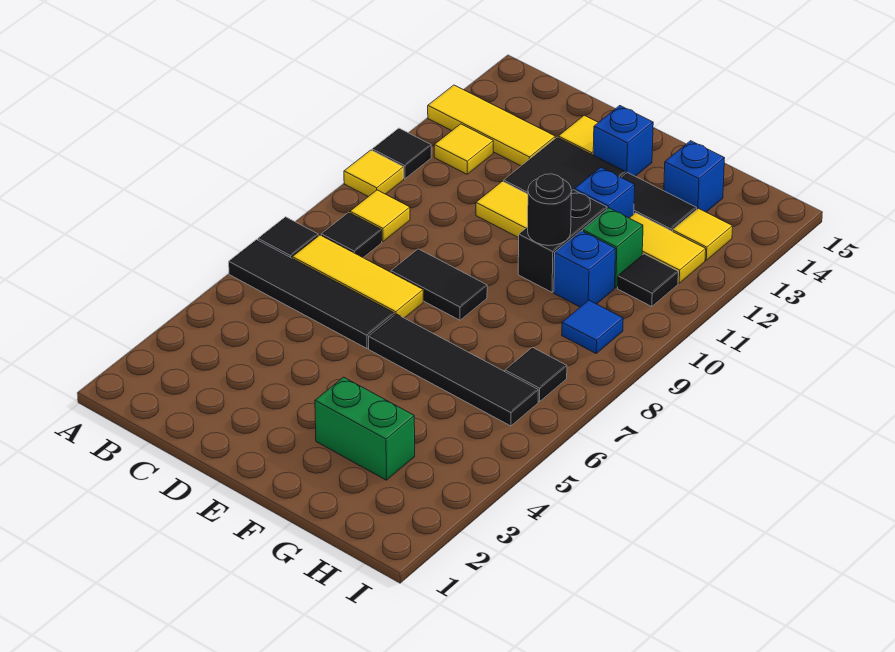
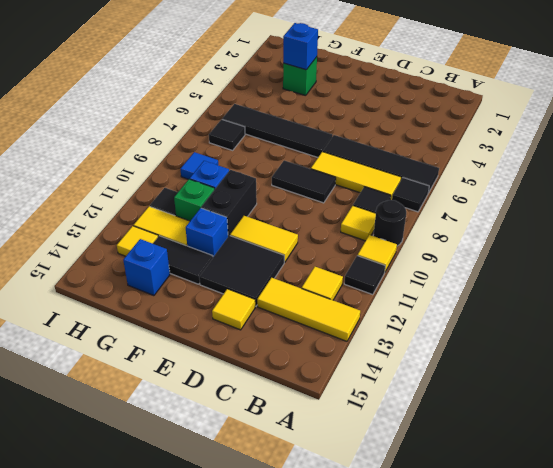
blue brick E14 level 1 -> blue brick G3 level 2
green brick F3:G3 level 1 -> green brick G3 level 1
black round brick F10 level 2 -> black round brick A9 level 1

